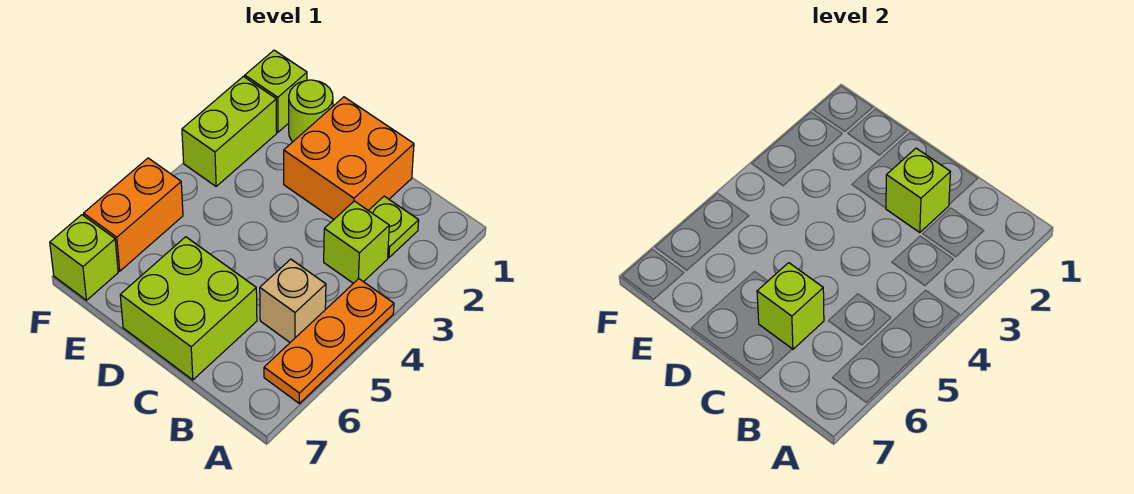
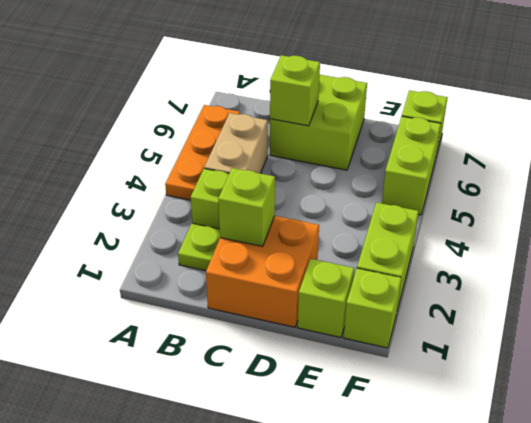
tan brick B5 level 1 -> tan brick B4:B5 level 1
lime round brick E1 level 1 -> lime brick E1 level 1
orange brick F5:F6 level 1 -> lime brick F5:F6 level 1

